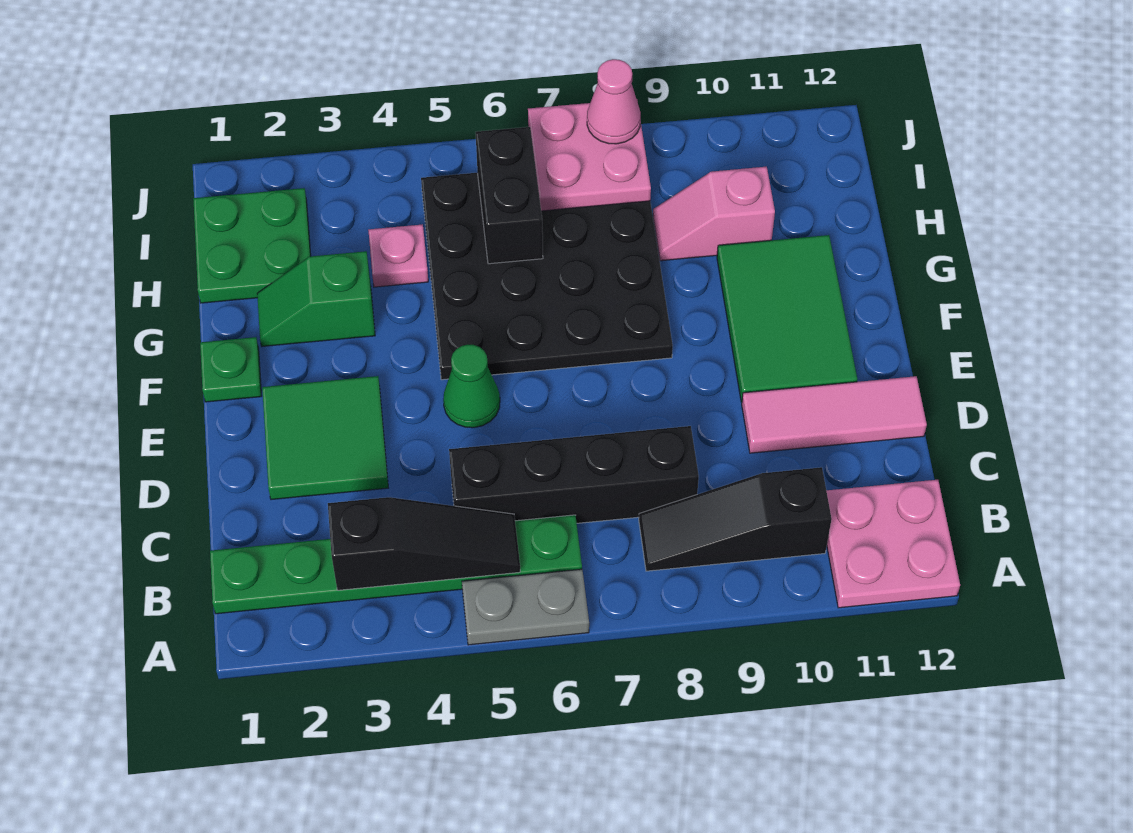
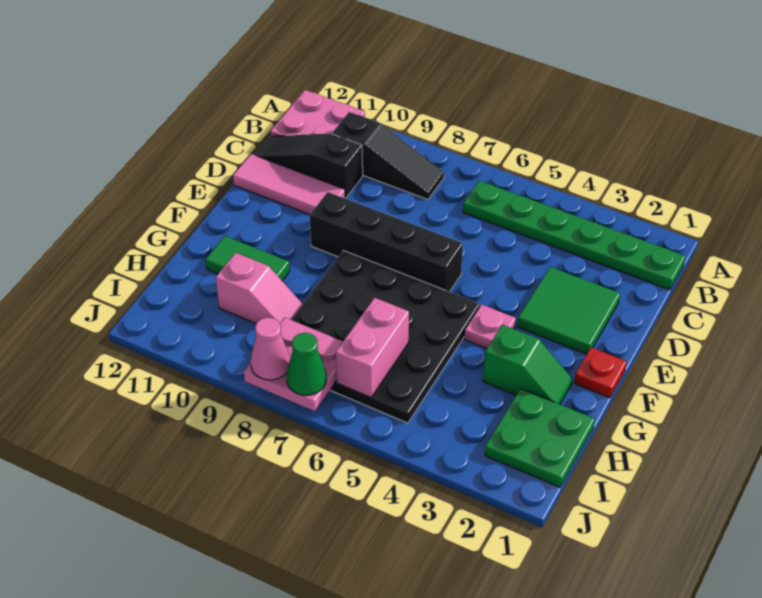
grey plate A5:A6 level 1 -> none
black slope B3:B5 level 2 top 3 -> black slope C10:C12 level 1 top 10
black brick C5:C8 level 1 -> black brick E6:E9 level 1
green cone E5 level 1 -> green cone J7 level 3
green tile E10:G11 level 1 -> green tile G10:G11 level 1
green plate F1 level 1 -> red plate F1 level 1
pink plate H4 level 1 -> pink plate F4 level 1
black brick H6:I6 level 2 -> pink brick H6:I6 level 2

